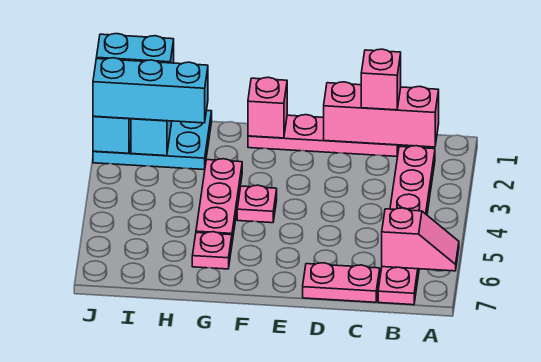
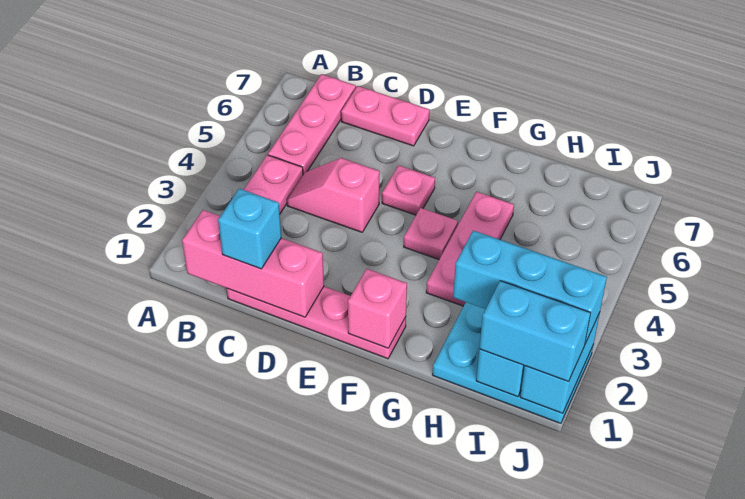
pink slope A6:B6 level 2 top B -> pink slope C4:D4 level 1 top D
pink brick C1 level 3 -> cyan brick C1 level 3
pink plate G6 level 1 -> pink plate E5 level 1

